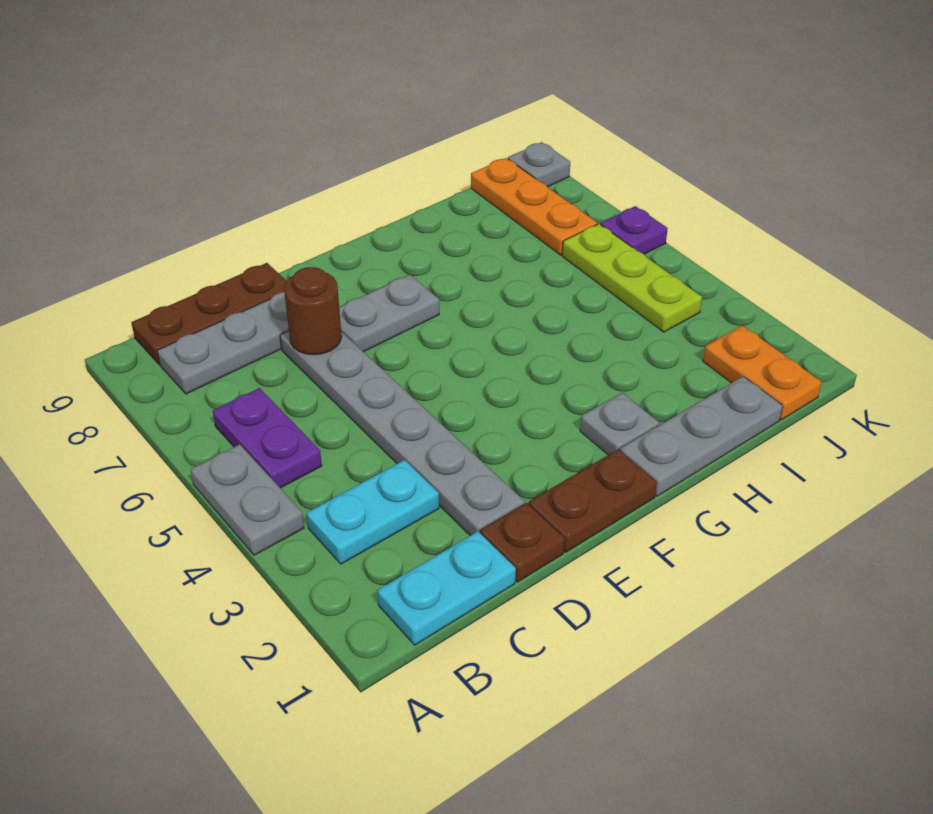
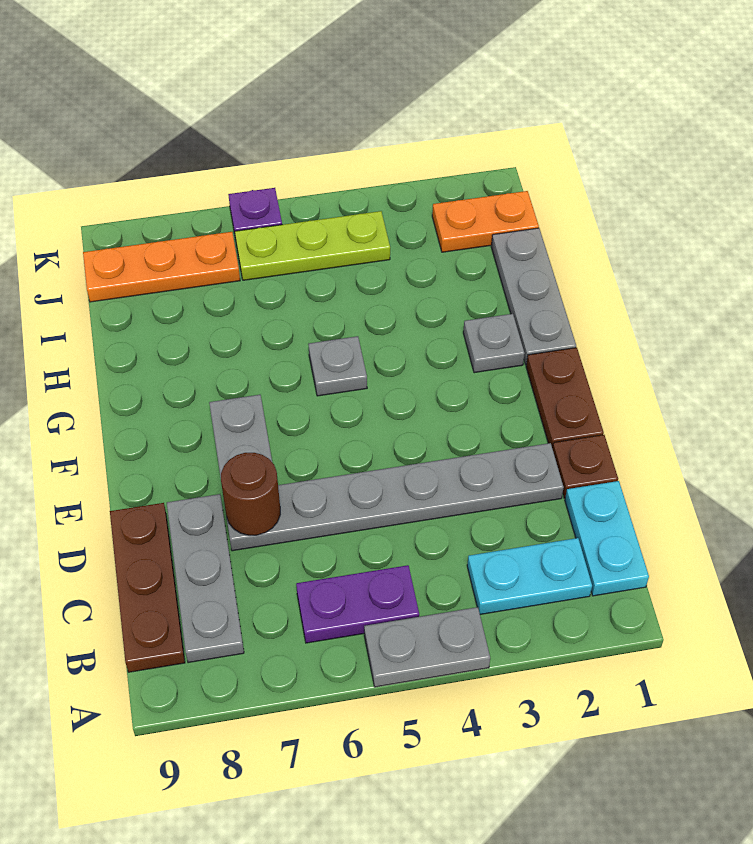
cyan plate B3:C3 level 1 -> cyan plate B2:B3 level 1
grey plate K9 level 1 -> grey plate G5 level 1

